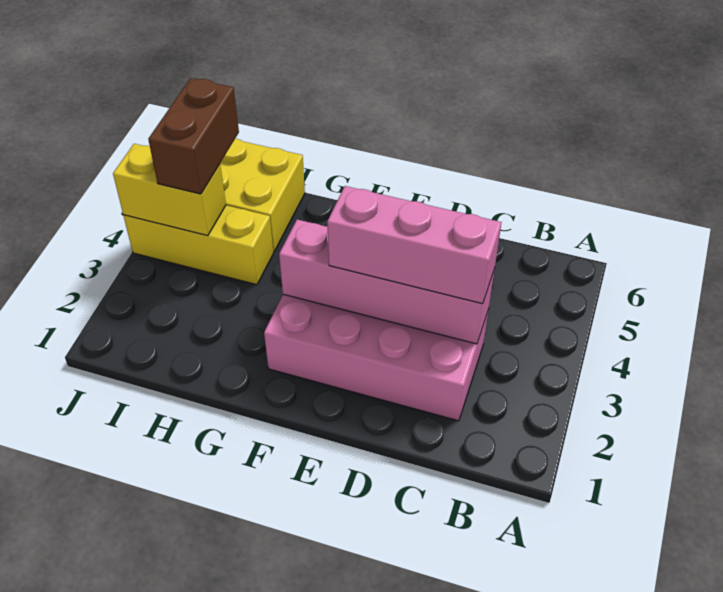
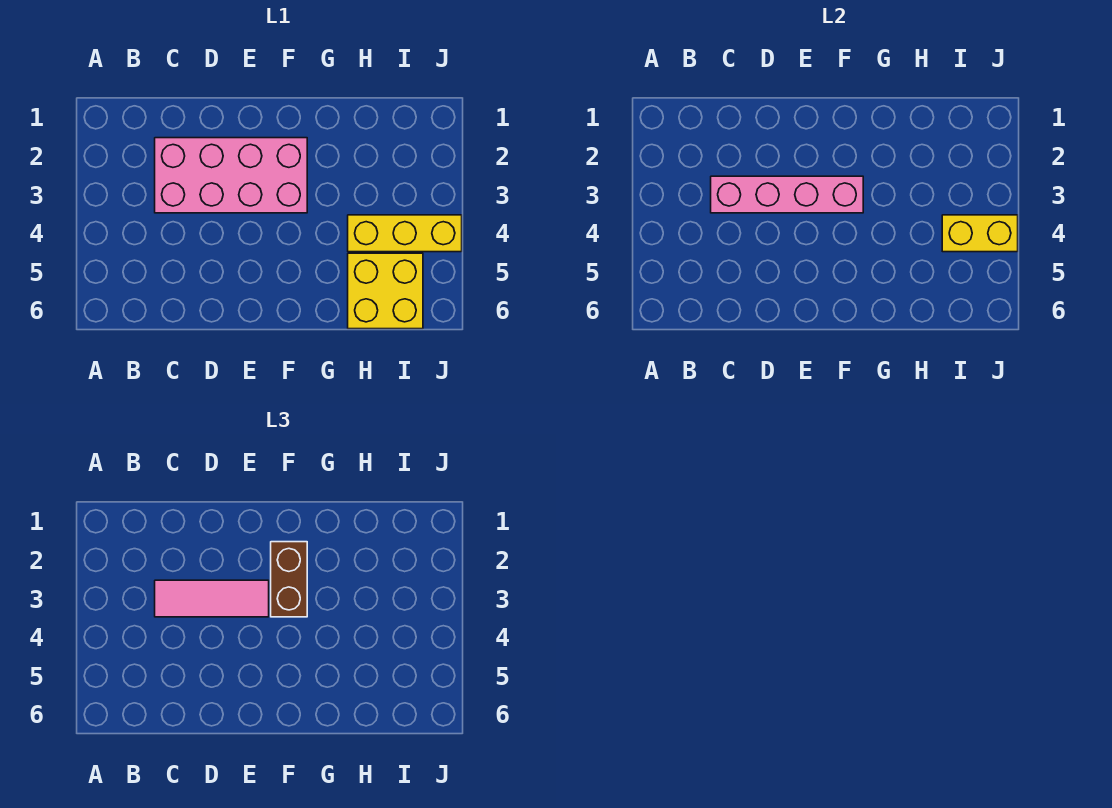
pink brick C3:E3 level 3 -> pink tile C3:E3 level 3
brown brick I4:I5 level 3 -> brown brick F2:F3 level 3

